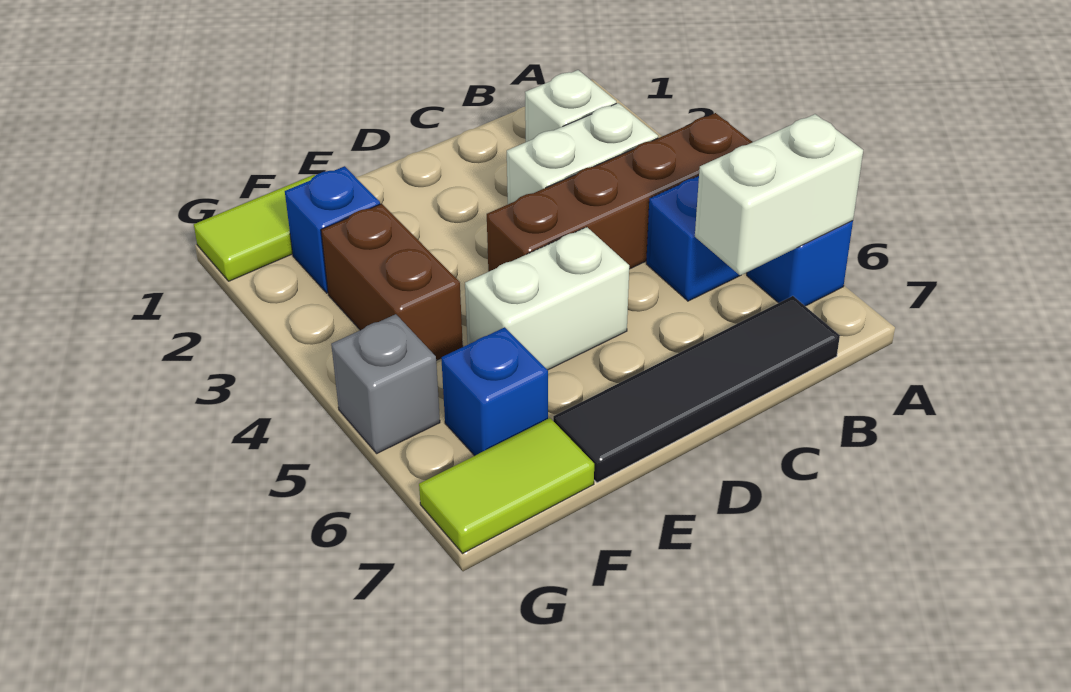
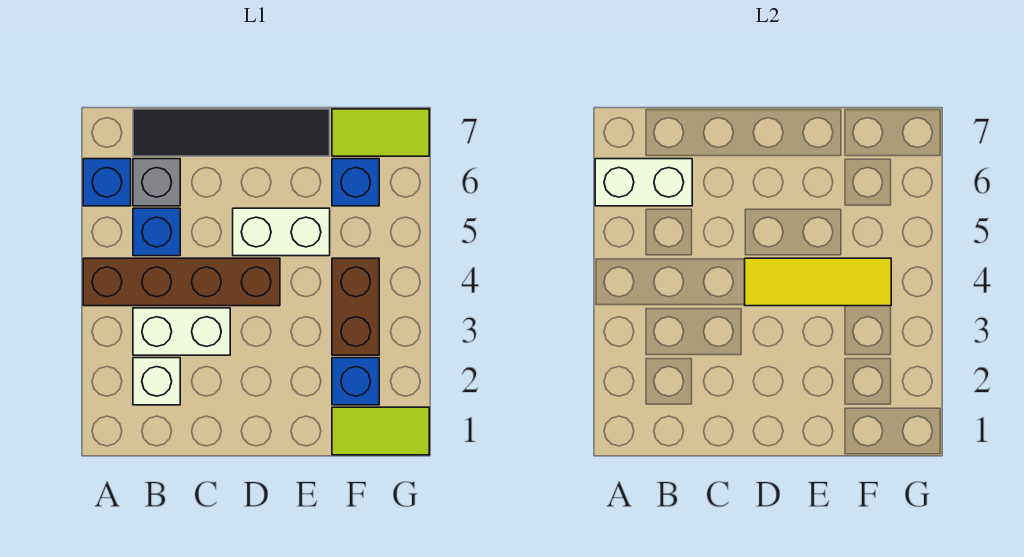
none -> yellow tile D4:F4 level 2
grey brick G5 level 1 -> grey brick B6 level 1

